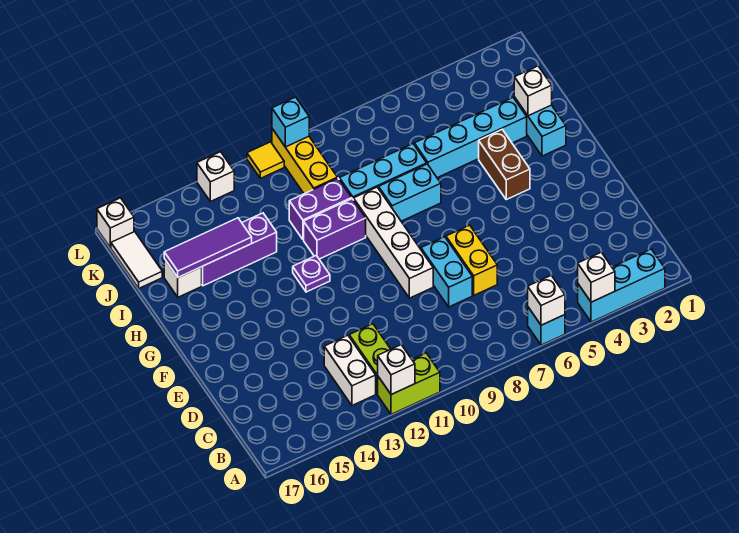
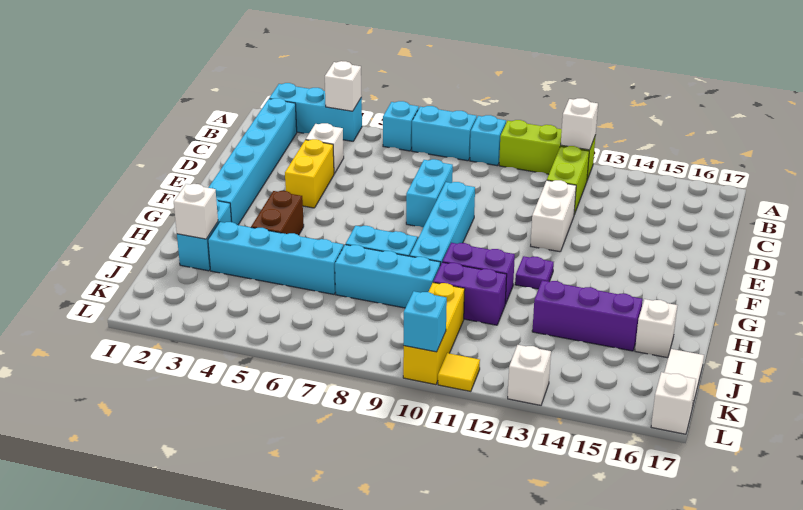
white brick A6 level 2 -> white brick C4 level 1
none -> cyan brick A7:A8 level 1
none -> cyan brick A9 level 1
lime brick A11:A12 level 1 -> lime brick A10:A12 level 1
none -> cyan brick B2:G2 level 1
white brick B13:C13 level 1 -> white brick D12:E12 level 1
yellow brick D7:E7 level 1 -> yellow brick D4:E4 level 1
white brick E9:H9 level 1 -> cyan brick E9:H9 level 1
purple tile I14:I16 level 2 -> none

